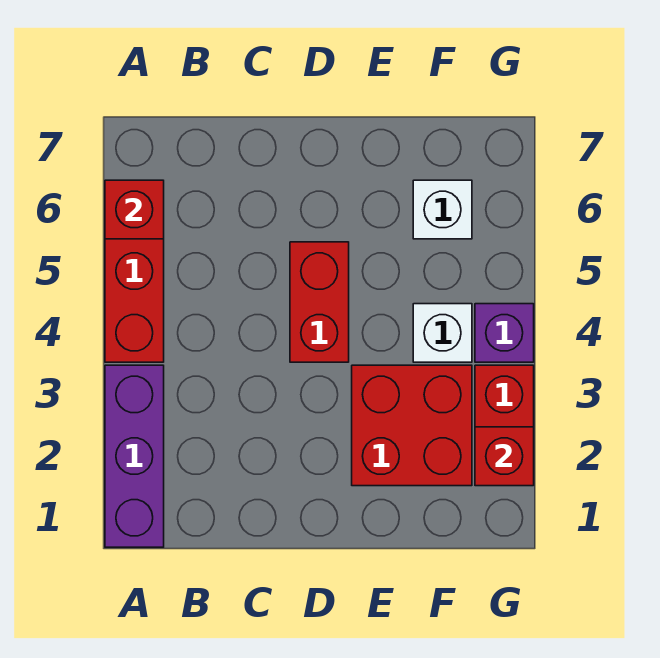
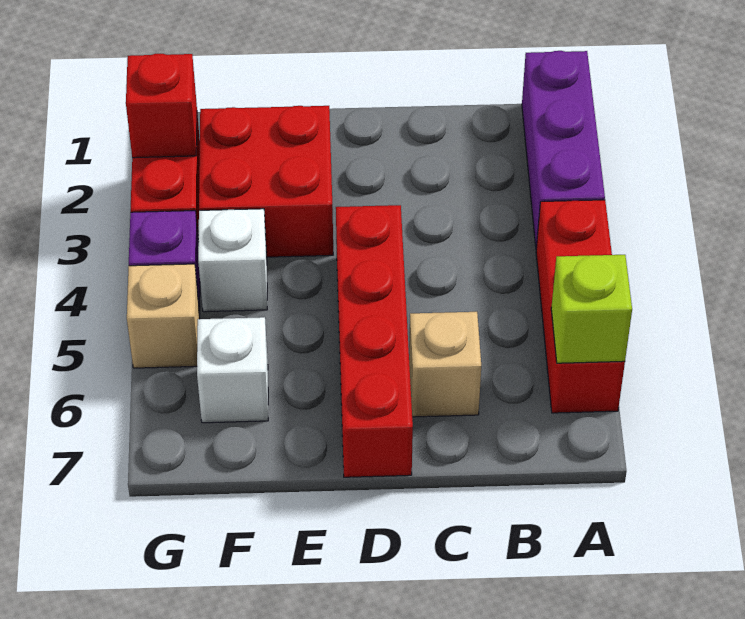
red brick A6 level 2 -> lime brick A6 level 2
none -> tan brick C6 level 1
red brick D4:D5 level 1 -> red brick D4:D7 level 1
none -> tan brick G5 level 1

